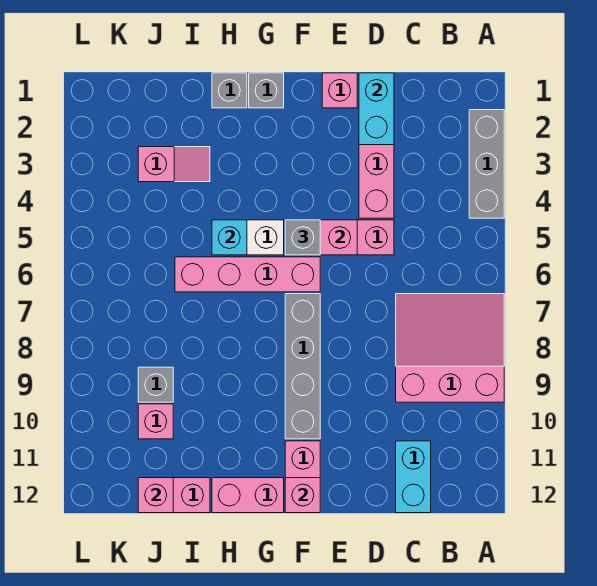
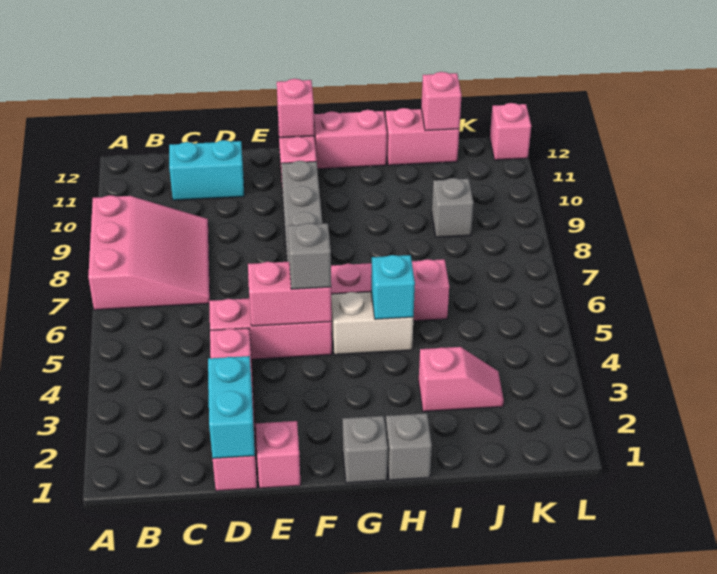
grey brick A2:A4 level 1 -> none
pink slope A7:C9 level 1 top 9 -> pink slope A7:C9 level 1 top A
cyan brick C11:C12 level 1 -> cyan brick C11:D11 level 1
pink slope I3:J3 level 1 top J -> pink slope I3:J3 level 1 top I
pink brick J10 level 1 -> pink brick L12 level 1

